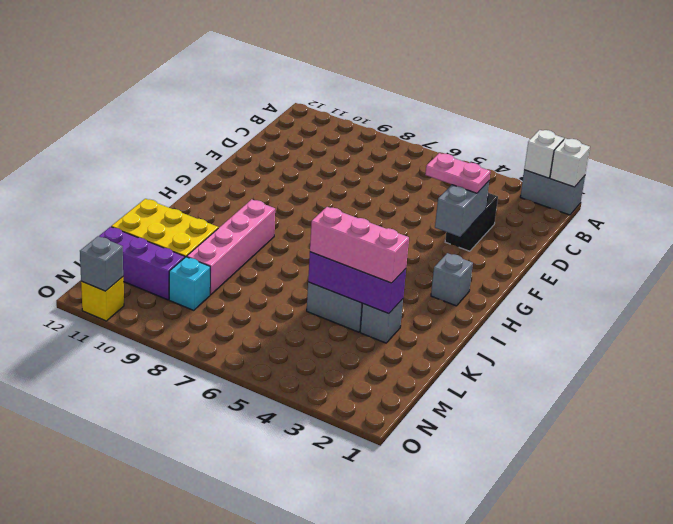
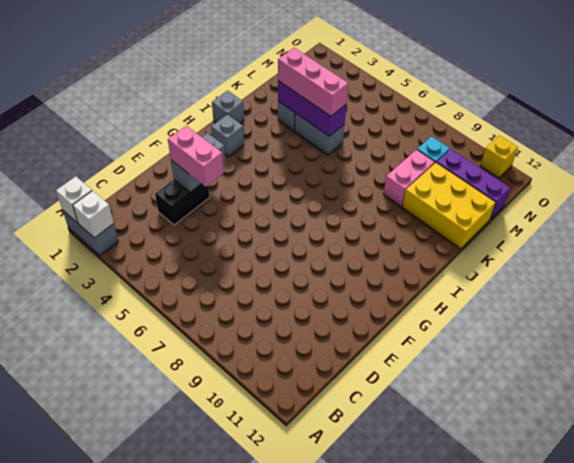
pink plate E3:E4 level 3 -> pink brick E3:E4 level 3
pink brick I9:L9 level 1 -> pink brick K9:L9 level 1
grey brick O11 level 2 -> grey brick I1 level 1

